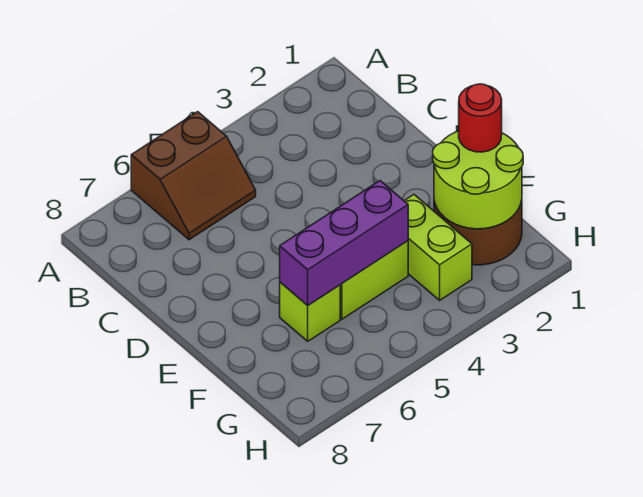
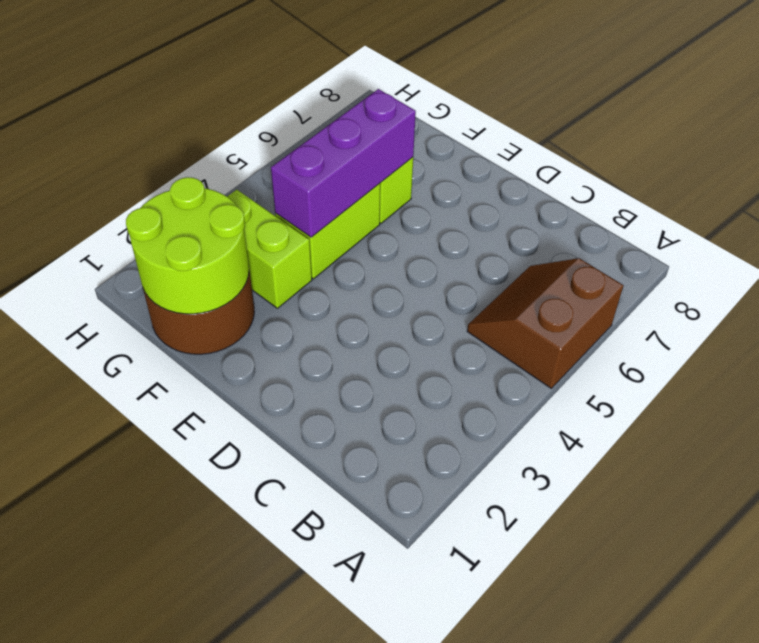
red round brick F1 level 3 -> none

